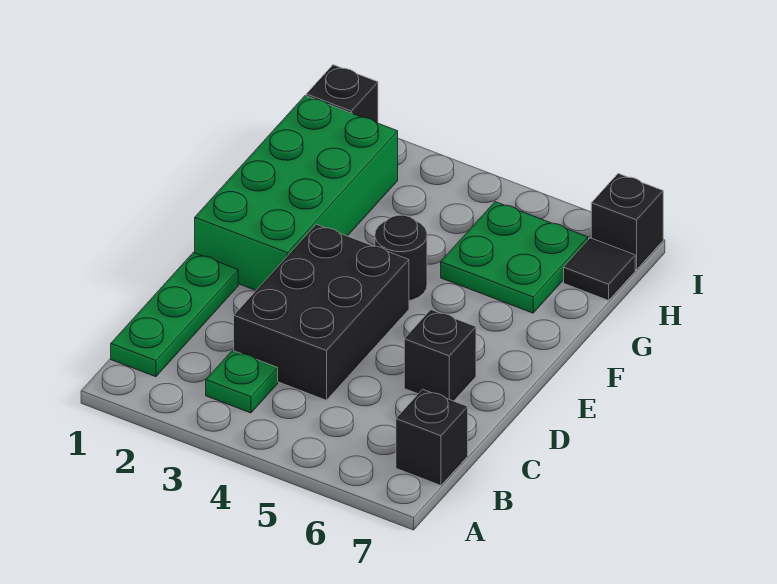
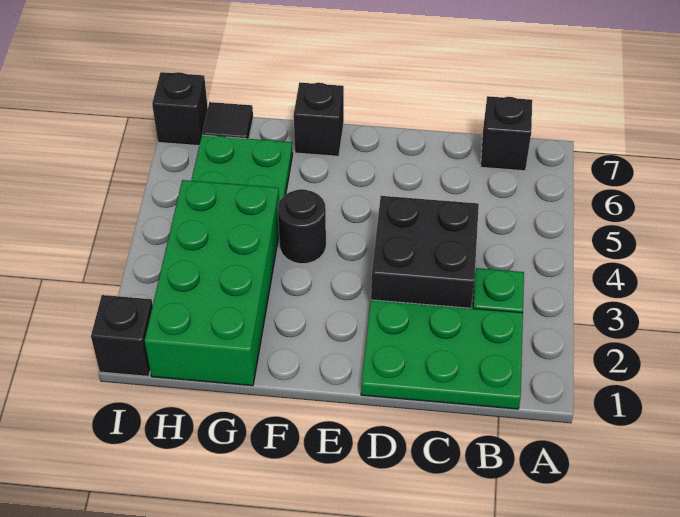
green plate B1:D1 level 1 -> green plate B1:D2 level 1
black brick C3:E4 level 1 -> black brick C3:D4 level 1
black brick D6 level 1 -> black brick F7 level 1
green brick E1:H2 level 1 -> green brick G1:H4 level 1

